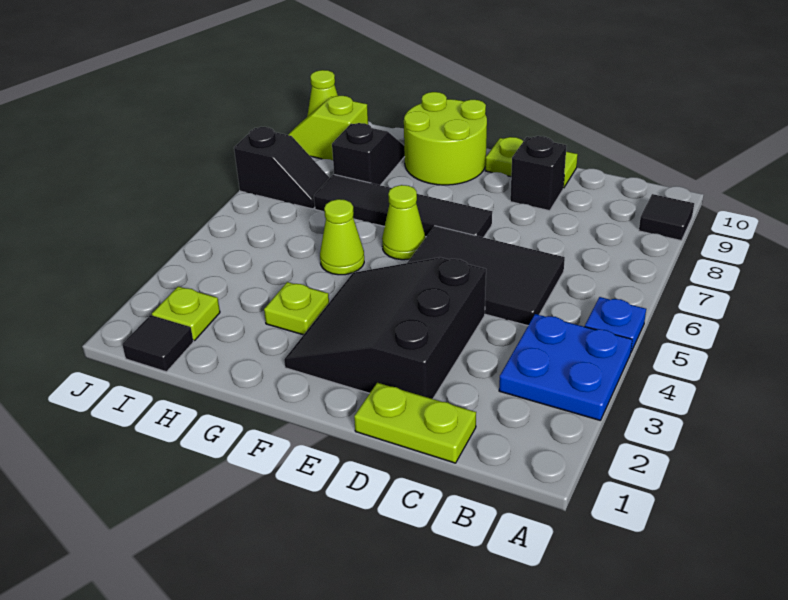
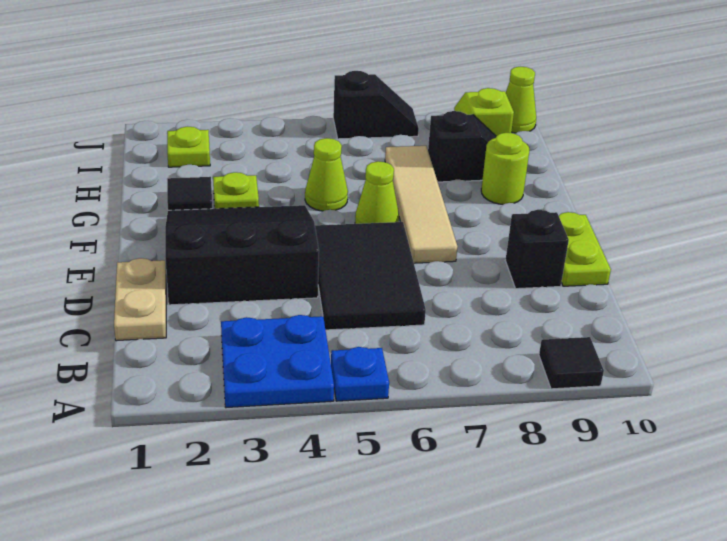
lime plate C1:D1 level 1 -> tan plate C1:D1 level 1
black tile E7:H7 level 1 -> tan tile E7:H7 level 1
lime round brick F9:G10 level 1 -> lime round brick G9 level 1
black tile I1 level 1 -> black tile G2 level 1
black slope I7:J7 level 1 top J -> black slope J6:J7 level 1 top 6

